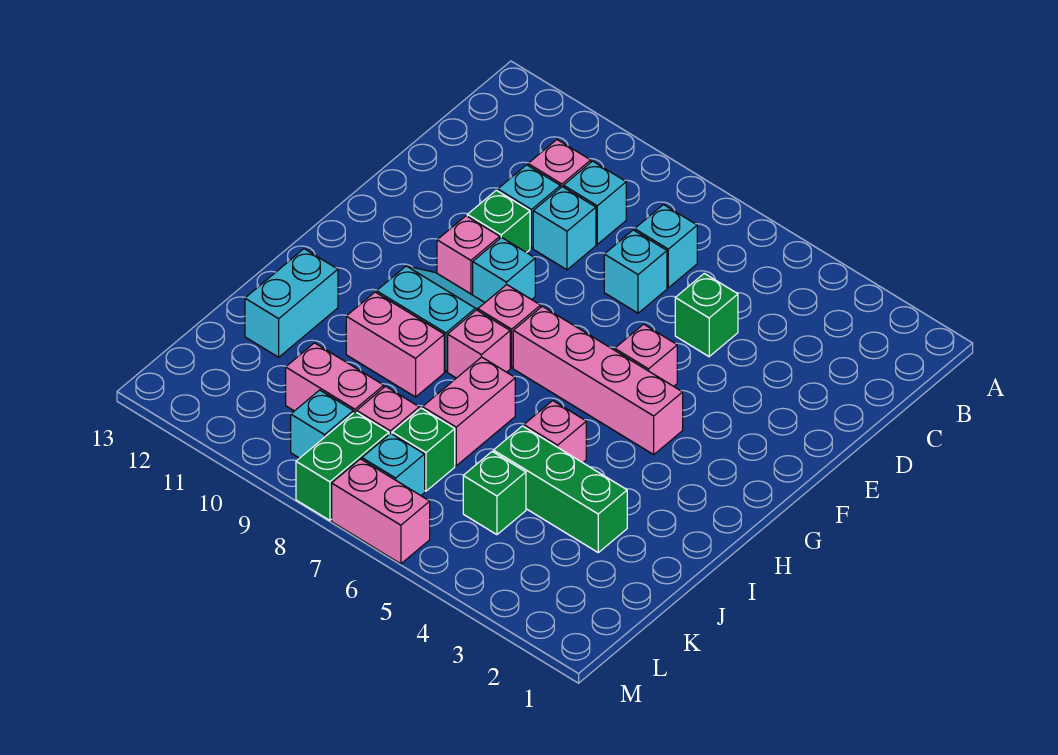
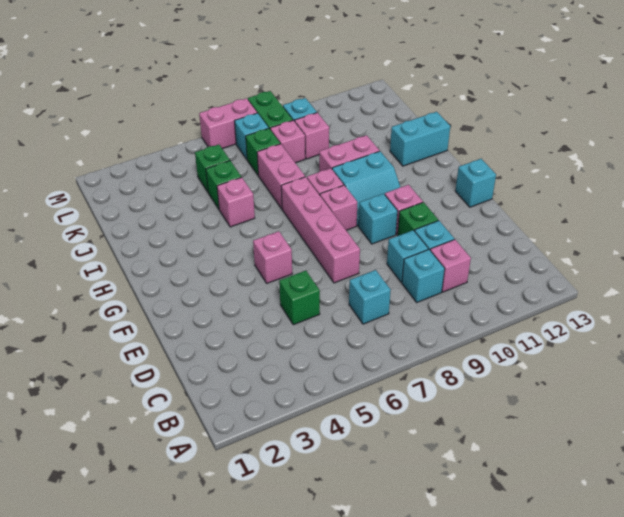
cyan brick D7 level 1 -> cyan brick F13 level 1
pink brick G4:G7 level 1 -> pink brick E7:H7 level 1
cyan brick I12:J12 level 1 -> cyan brick I12:I13 level 1
green brick J3:J5 level 1 -> green brick J5 level 1
pink brick K9:K10 level 1 -> pink brick K9 level 1

